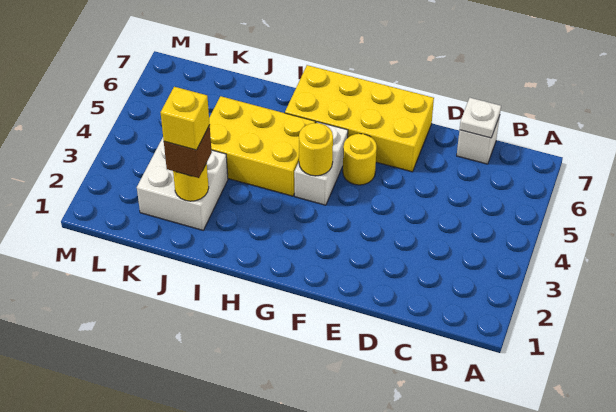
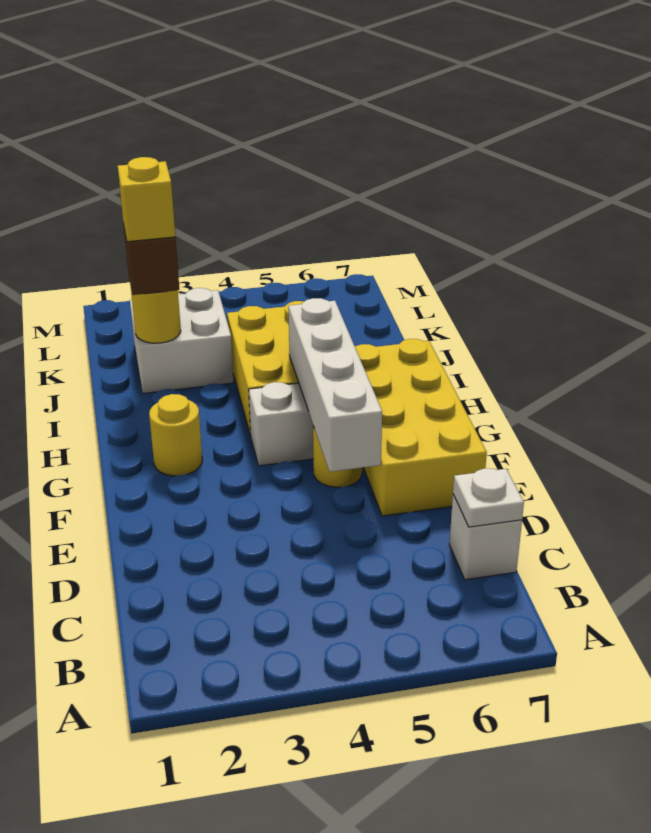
none -> white brick E5:H5 level 2
yellow round brick G4 level 2 -> yellow round brick G2 level 1

